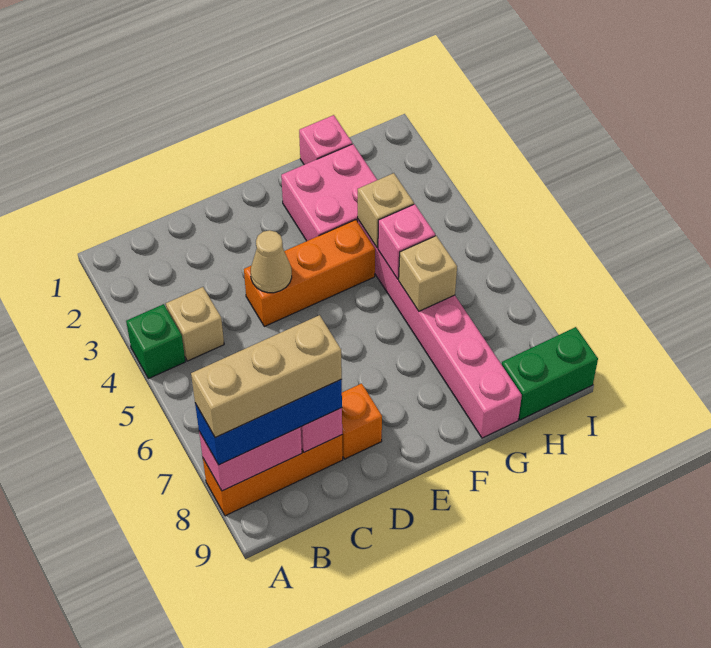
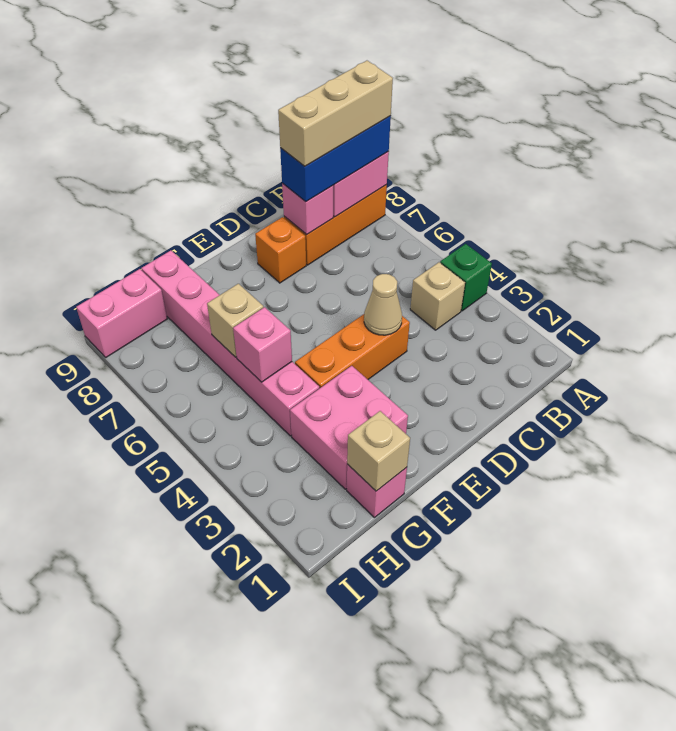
tan brick G4 level 2 -> tan brick G1 level 2
green brick H9:I9 level 1 -> pink brick H9:I9 level 1

